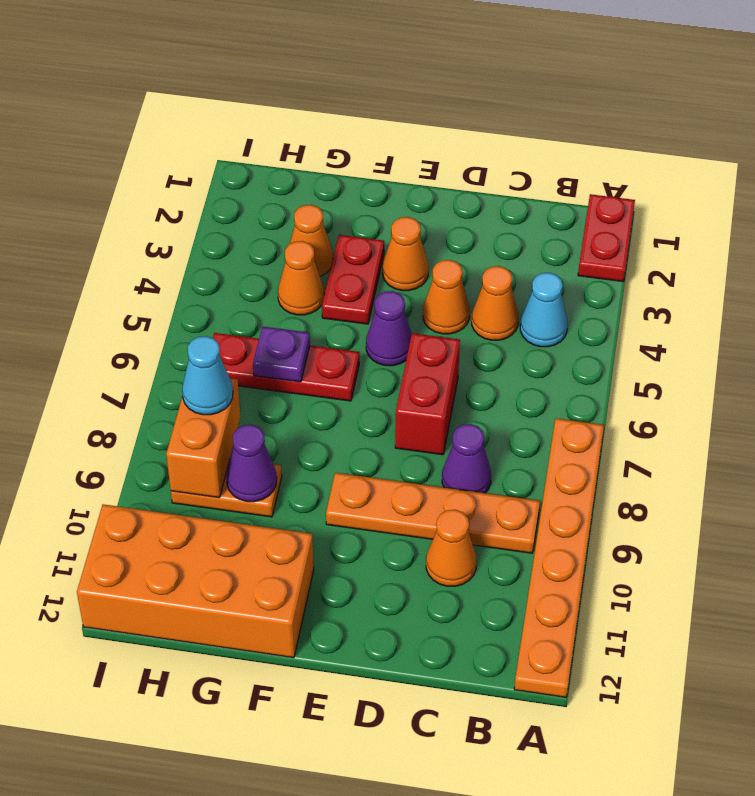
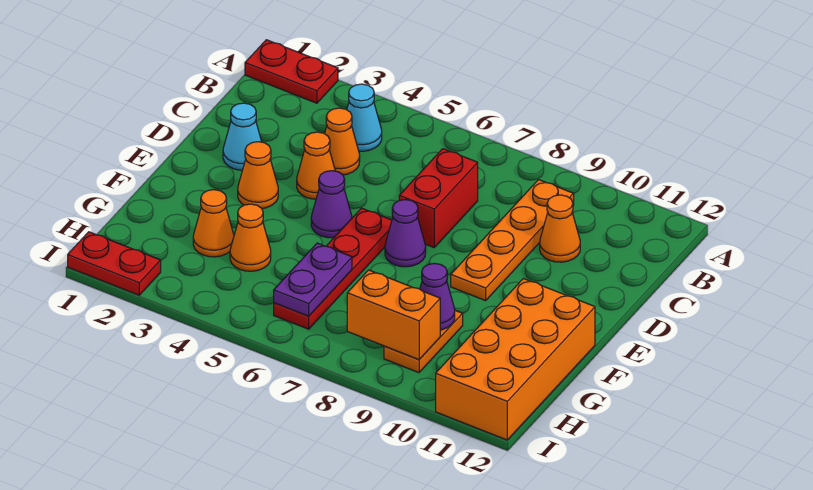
orange plate A7:A12 level 1 -> none
purple cone C8 level 1 -> purple cone E7 level 1
red brick D6:D7 level 1 -> red brick C7:D7 level 1
red plate F3:F4 level 1 -> red plate I1:I2 level 1
red plate F6:H6 level 1 -> red plate E6:H6 level 1
purple plate G6 level 2 -> purple plate G6:H6 level 2
cyan cone H8 level 3 -> cyan cone D2 level 1

